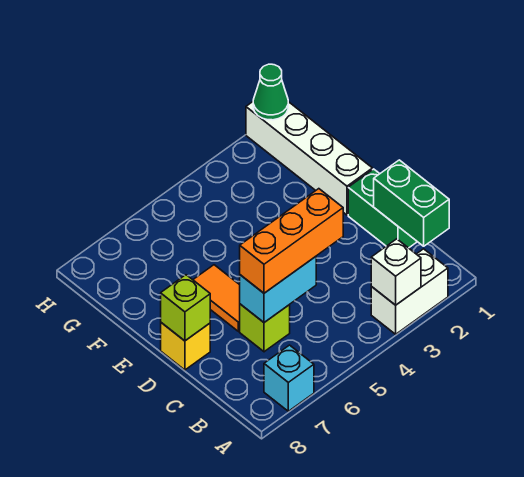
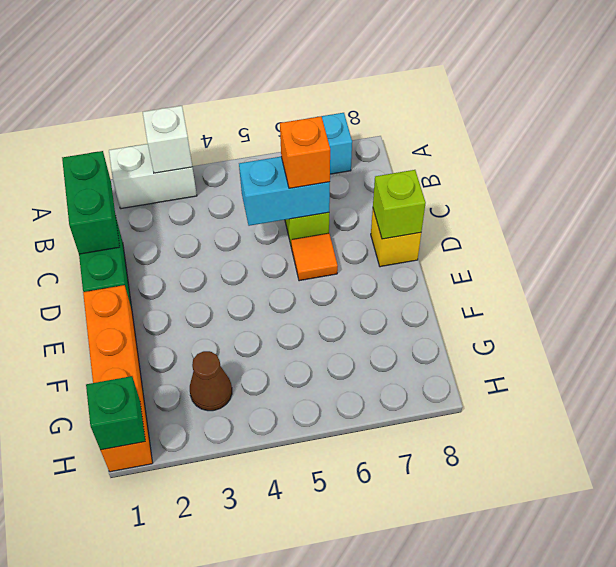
orange brick C4:C6 level 3 -> orange brick C6 level 3
orange tile D6:E6 level 1 -> orange tile D6 level 1
white brick E1:H1 level 1 -> orange brick E1:H1 level 1
none -> brown cone G3 level 1
green cone H1 level 2 -> green brick H1 level 2

